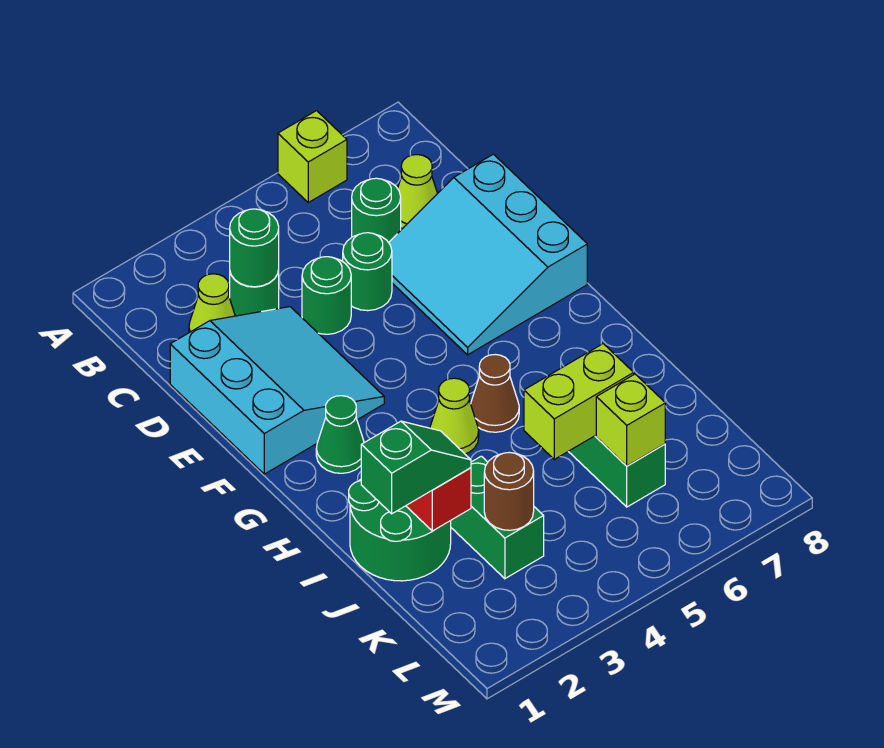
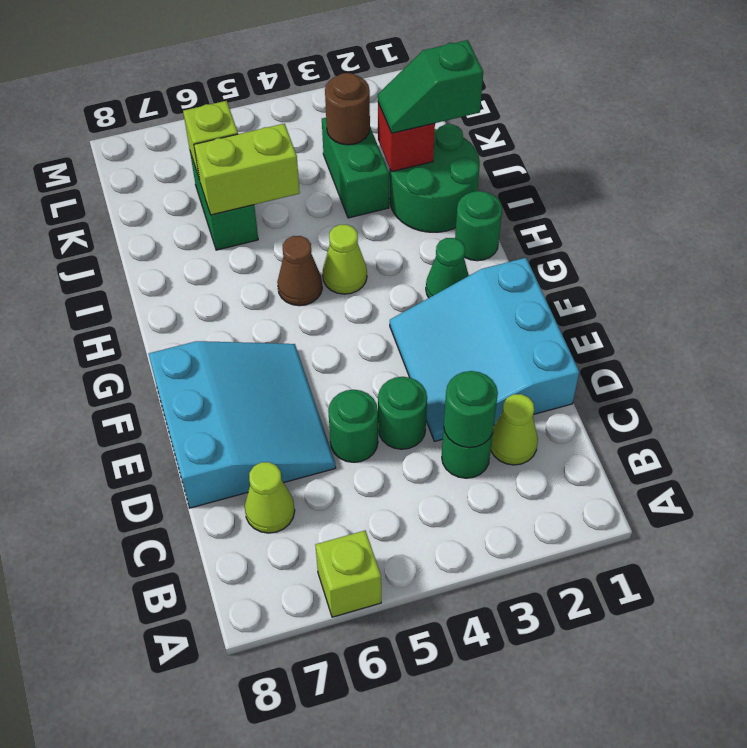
green round brick C6 level 1 -> green round brick H1 level 1

